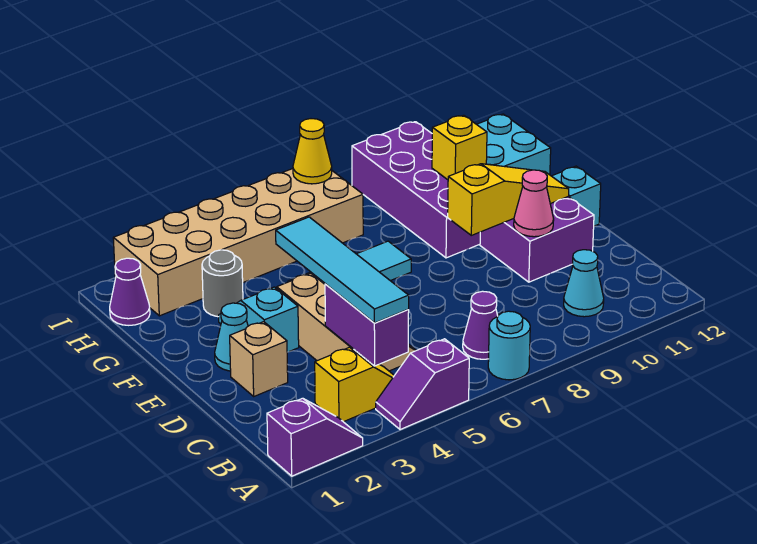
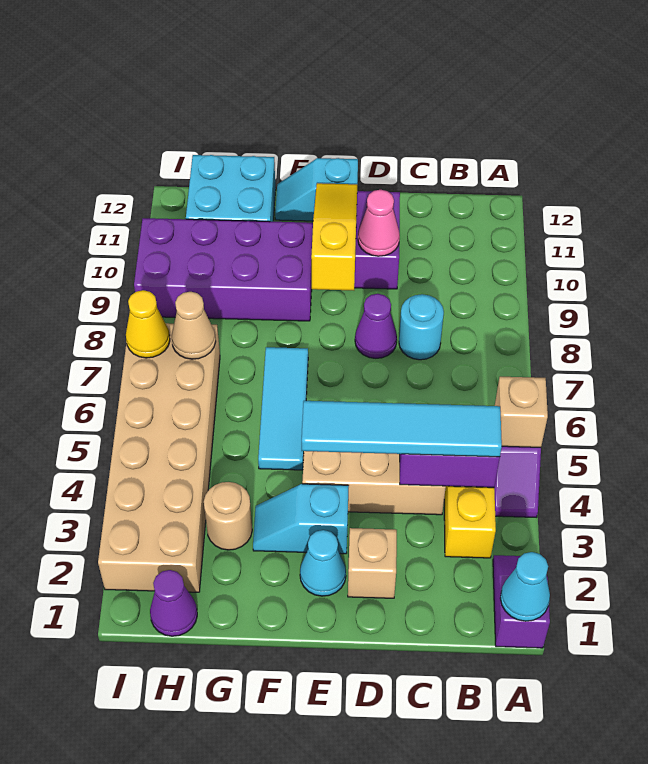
none -> tan brick A5 level 2
cyan round brick A7 level 1 -> cyan round brick C8 level 1
purple cone B7 level 1 -> purple cone D8 level 1
cyan cone B10 level 1 -> cyan cone A1 level 2
grey round brick G3 level 1 -> tan round brick G3 level 1
yellow brick G10 level 2 -> none
none -> tan cone H7 level 2

